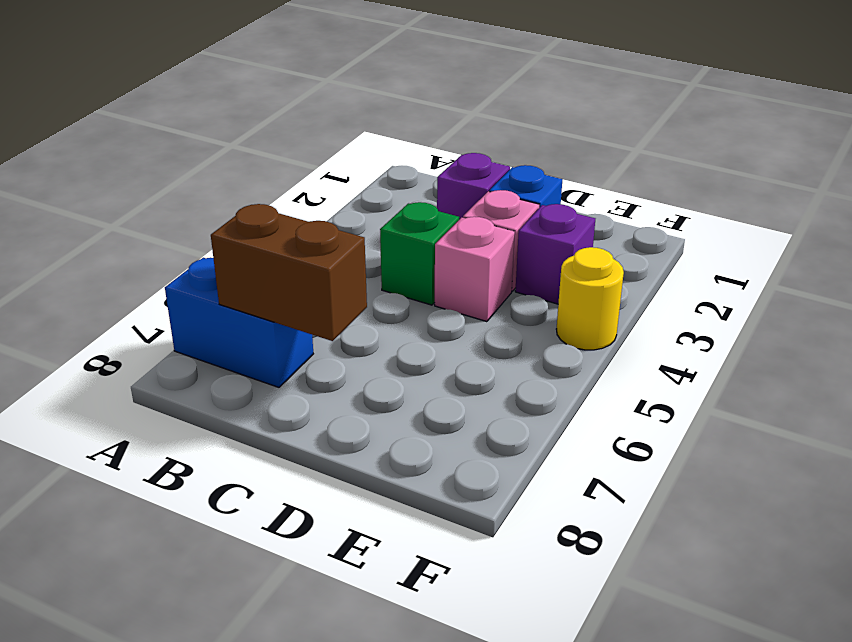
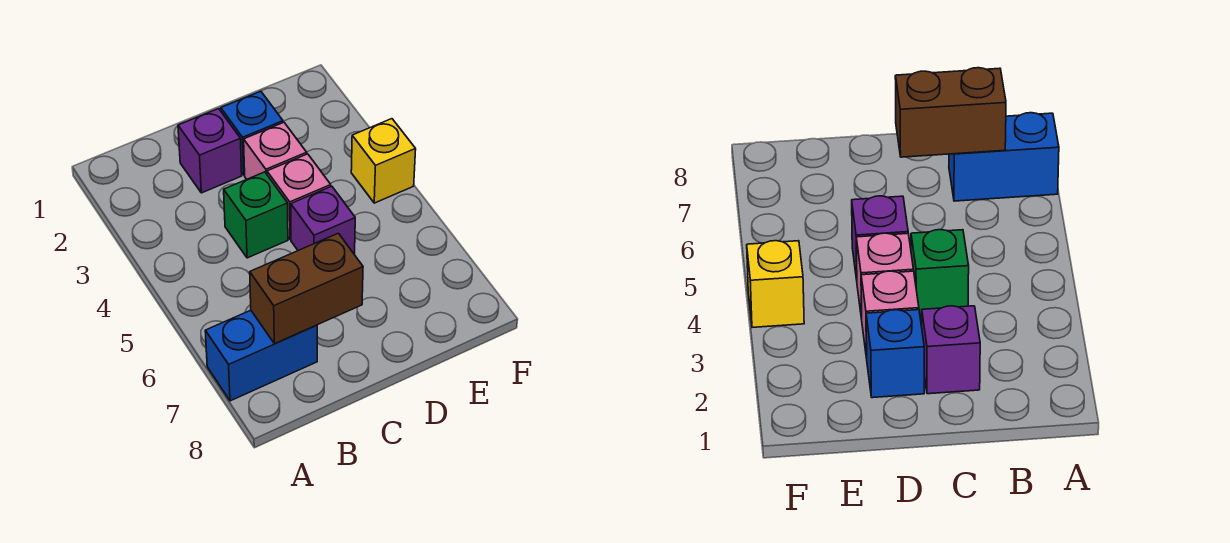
purple brick E3 level 1 -> purple brick D5 level 1
yellow round brick F4 level 1 -> yellow brick F4 level 1

